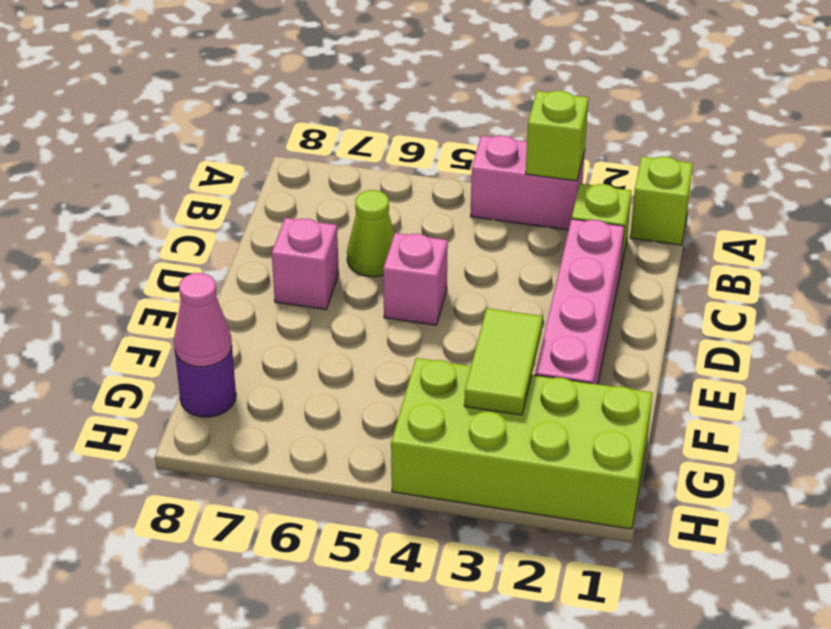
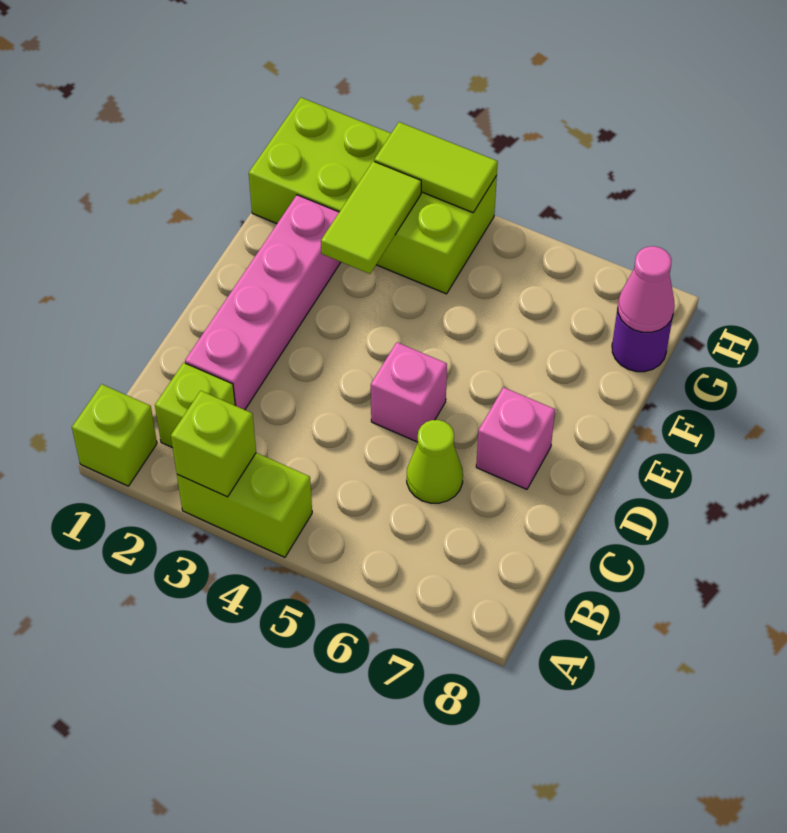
pink brick A3:A4 level 1 -> lime brick A3:A4 level 1
none -> lime tile H3:H4 level 2

